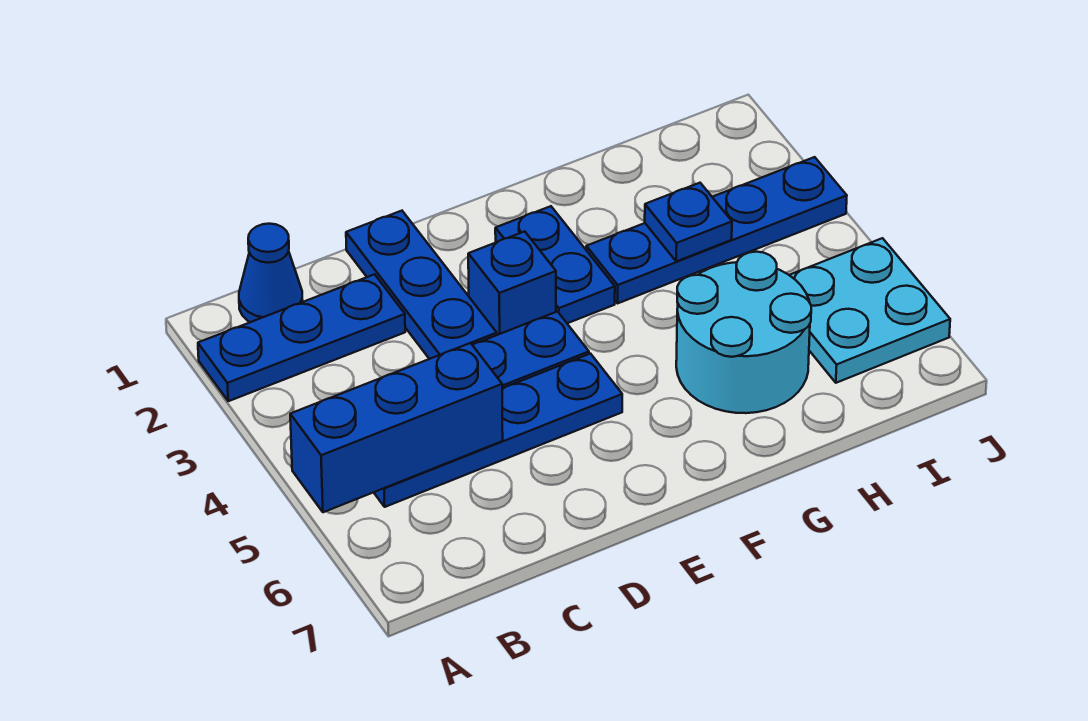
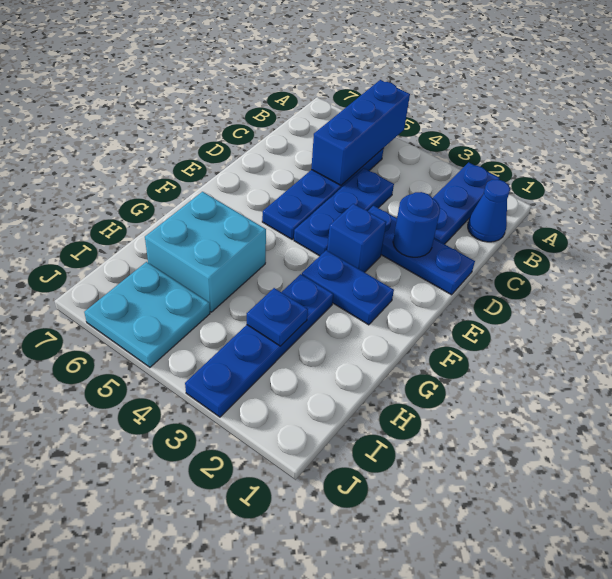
none -> blue round brick D2 level 2
cyan round brick G5:H6 level 1 -> cyan brick G5:H6 level 1

